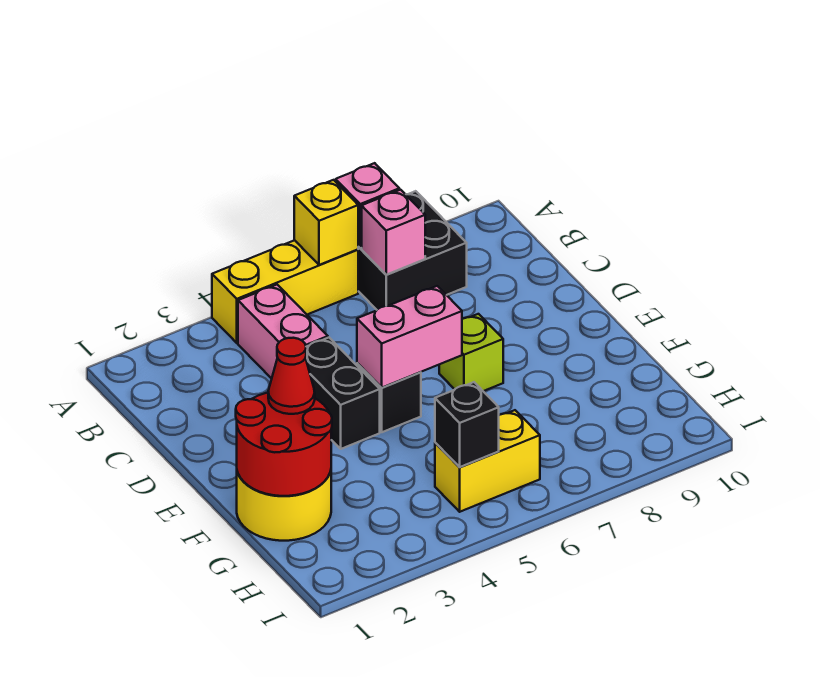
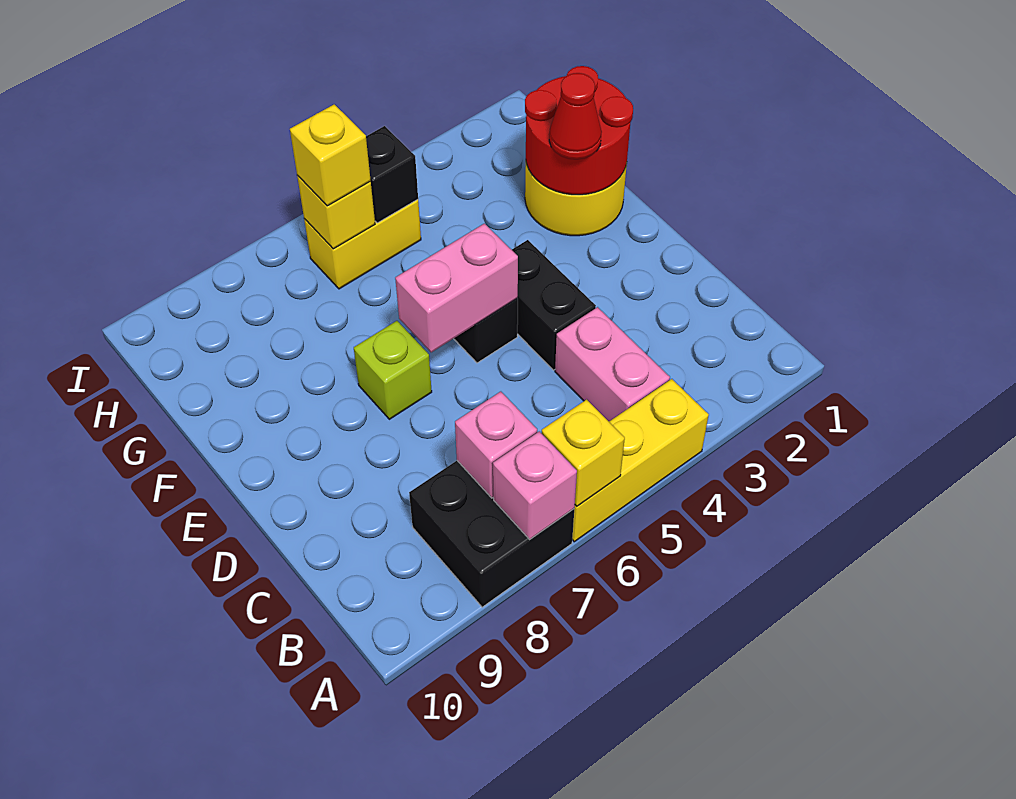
none -> yellow brick H6 level 2
none -> yellow brick H6 level 3

